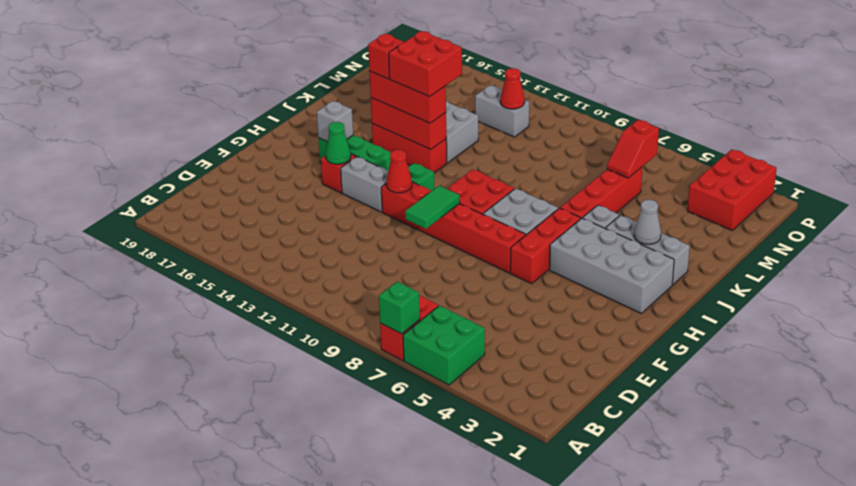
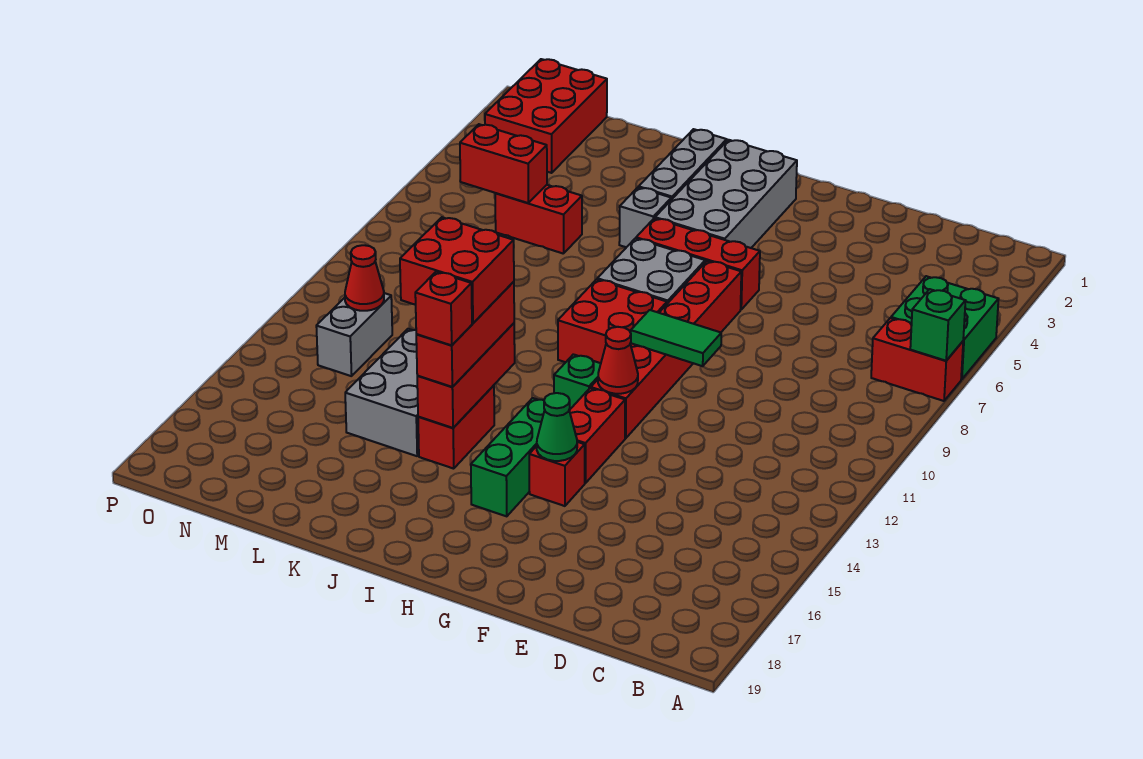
grey brick G13:G14 level 1 -> red brick G13:G14 level 1
grey brick H16 level 2 -> none
grey cone J3 level 2 -> none
red brick J6:M6 level 1 -> red brick L6:M6 level 1
red brick J13:J15 level 1 -> red brick J14:J15 level 1
red slope M6:N6 level 2 top N -> red brick M6:N6 level 2
red brick N2:P3 level 1 -> red brick N1:O3 level 1

